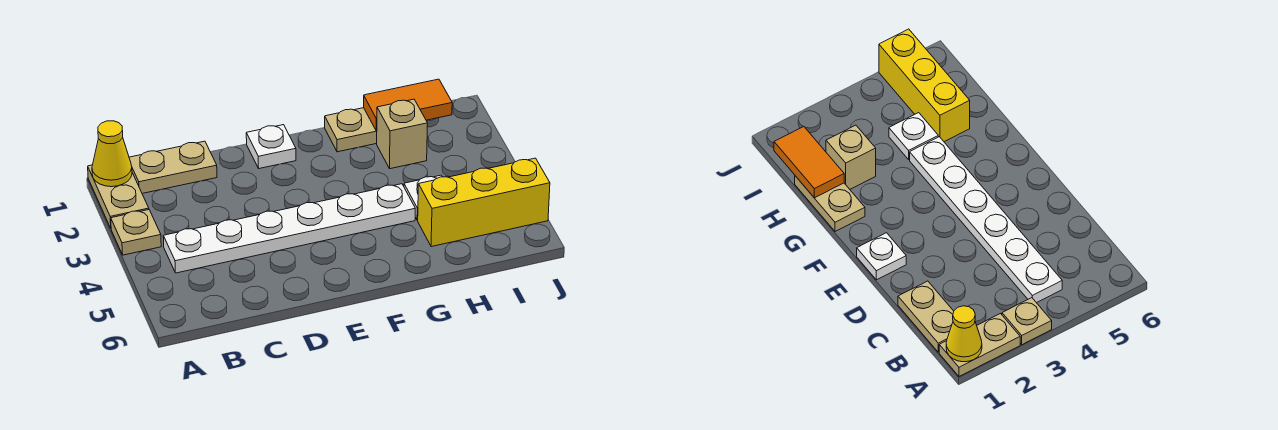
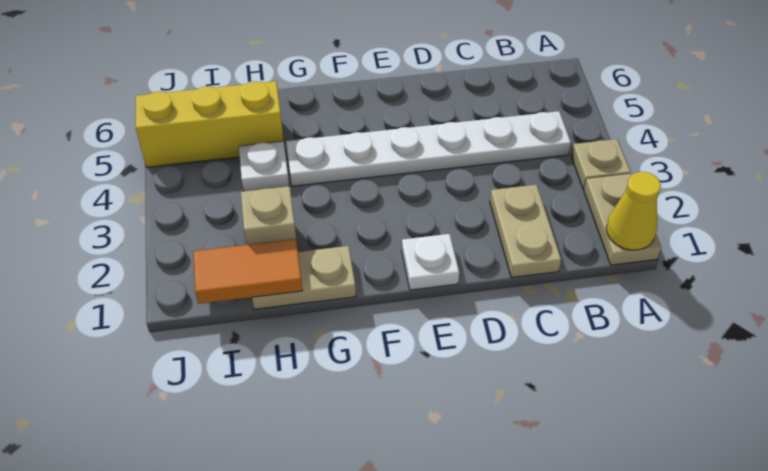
tan plate B1:C1 level 1 -> tan plate C1:C2 level 1

